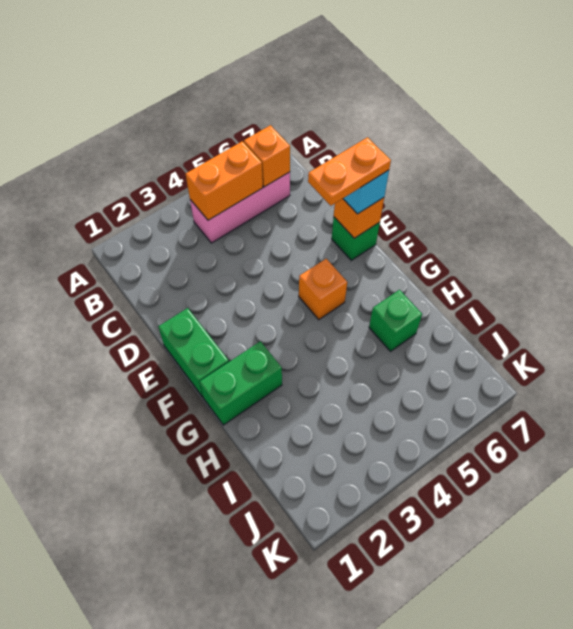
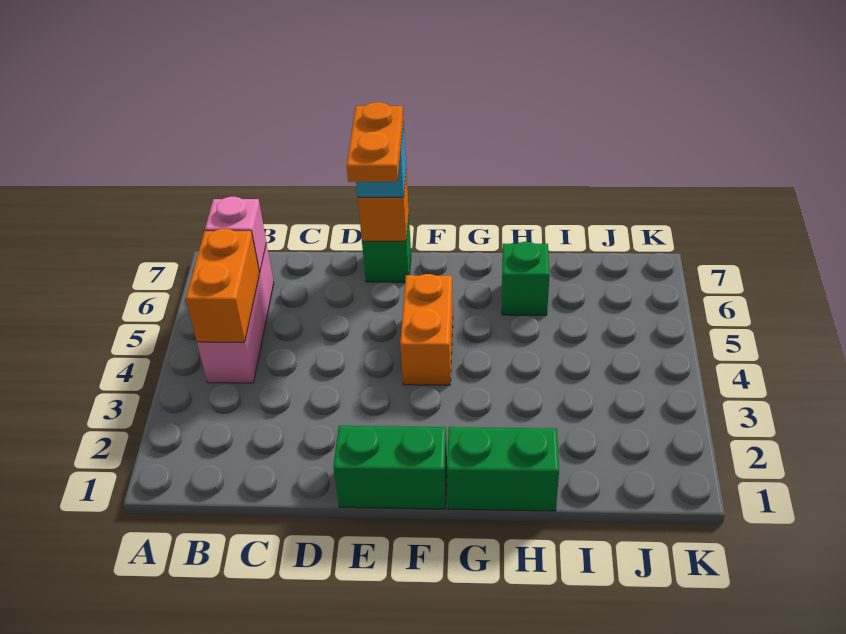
orange brick B6 level 2 -> pink brick B6 level 2
orange brick F5 level 1 -> orange brick F4:F5 level 1
green brick G1:G2 level 1 -> green brick G1:H1 level 1

